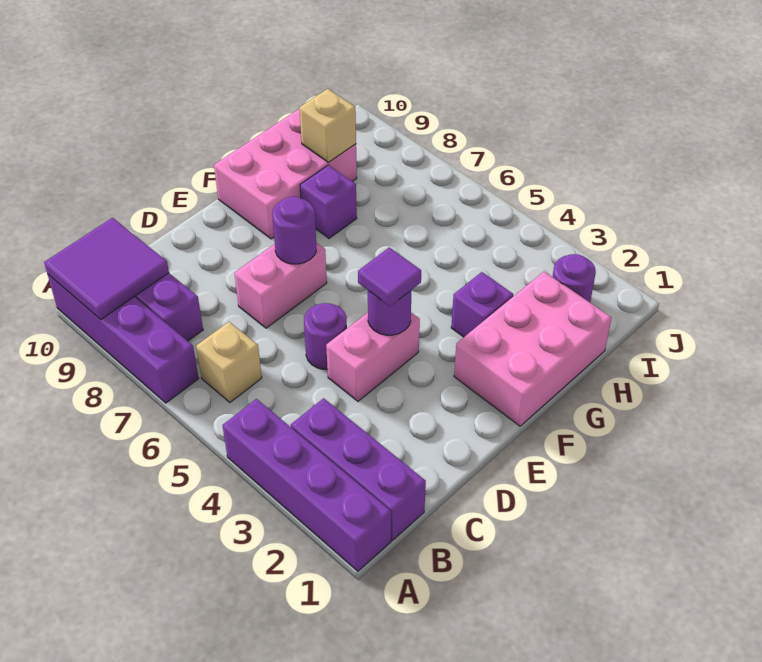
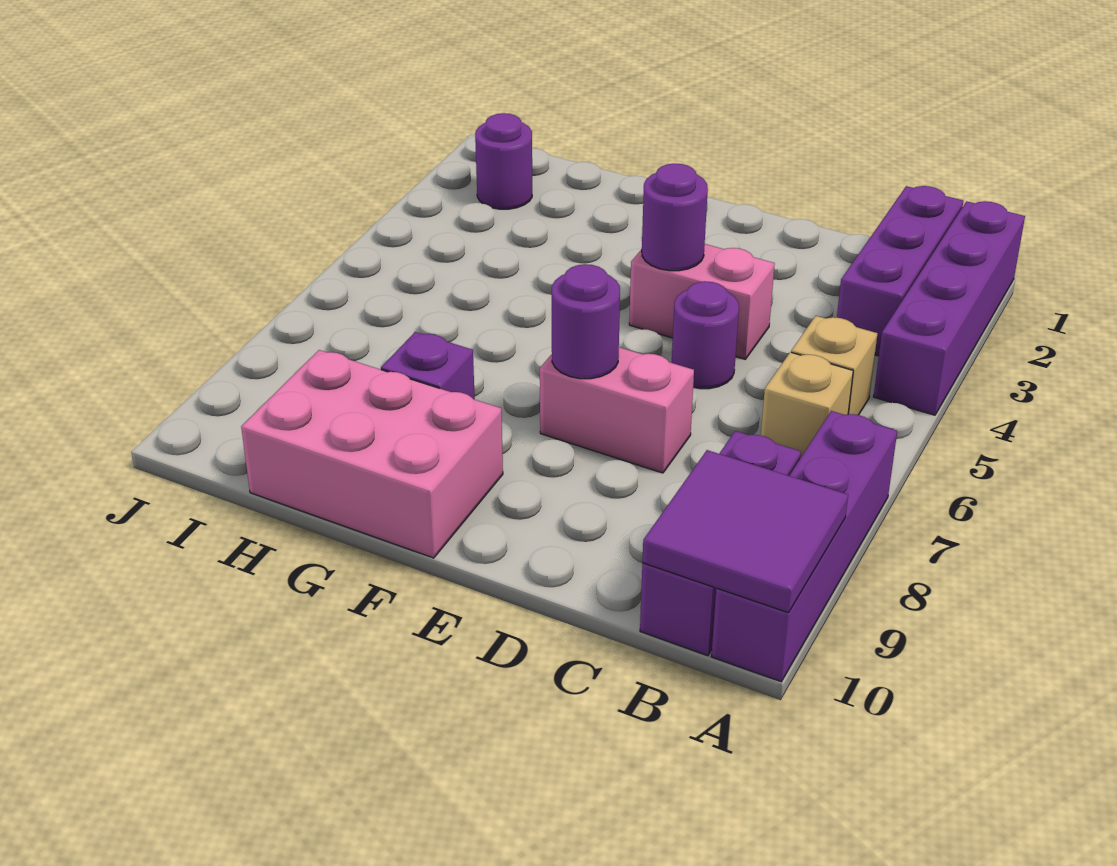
purple tile E4 level 3 -> none
pink brick F1:H2 level 1 -> none
purple brick G3 level 1 -> none
tan brick H9 level 2 -> tan brick B5 level 1

